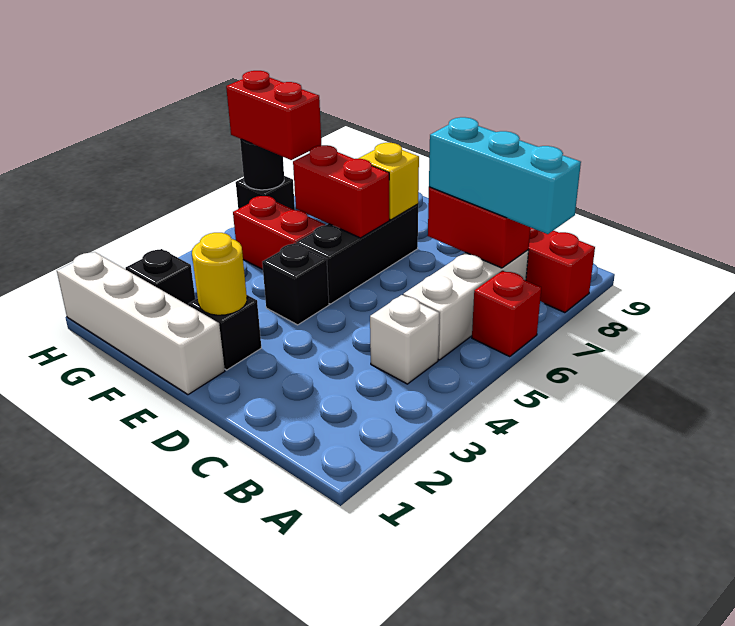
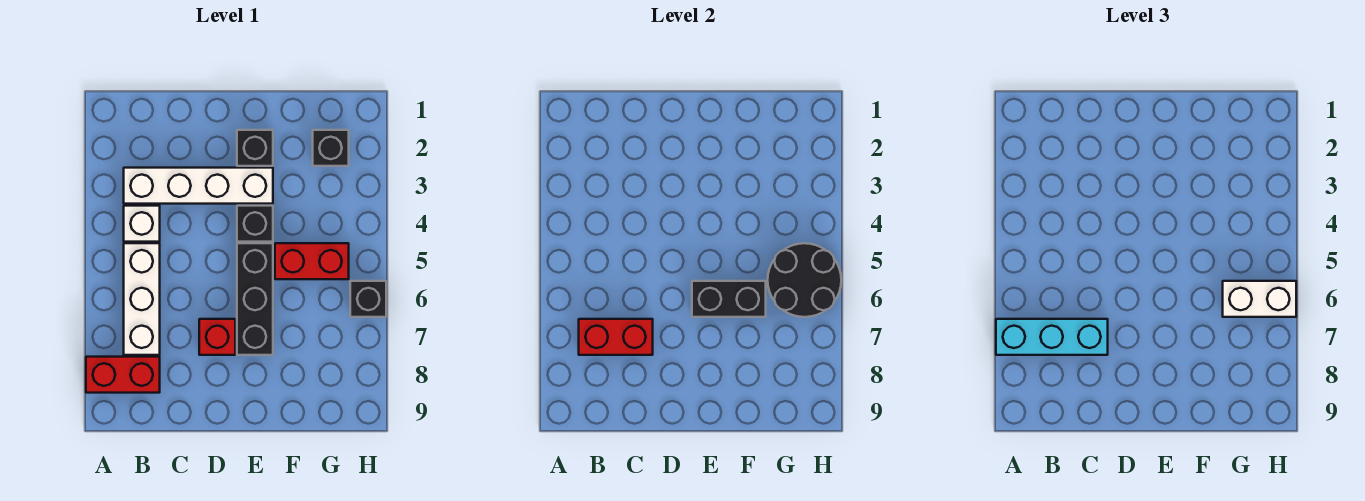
red brick A6 level 1 -> red brick D7 level 1
white brick E1:H1 level 1 -> white brick B3:E3 level 1
yellow round brick E2 level 2 -> none
red brick E6:F6 level 2 -> black brick E6:F6 level 2
yellow brick E7 level 2 -> none
red brick G6:H6 level 3 -> white brick G6:H6 level 3
black round brick H6 level 2 -> black round brick G5:H6 level 2

